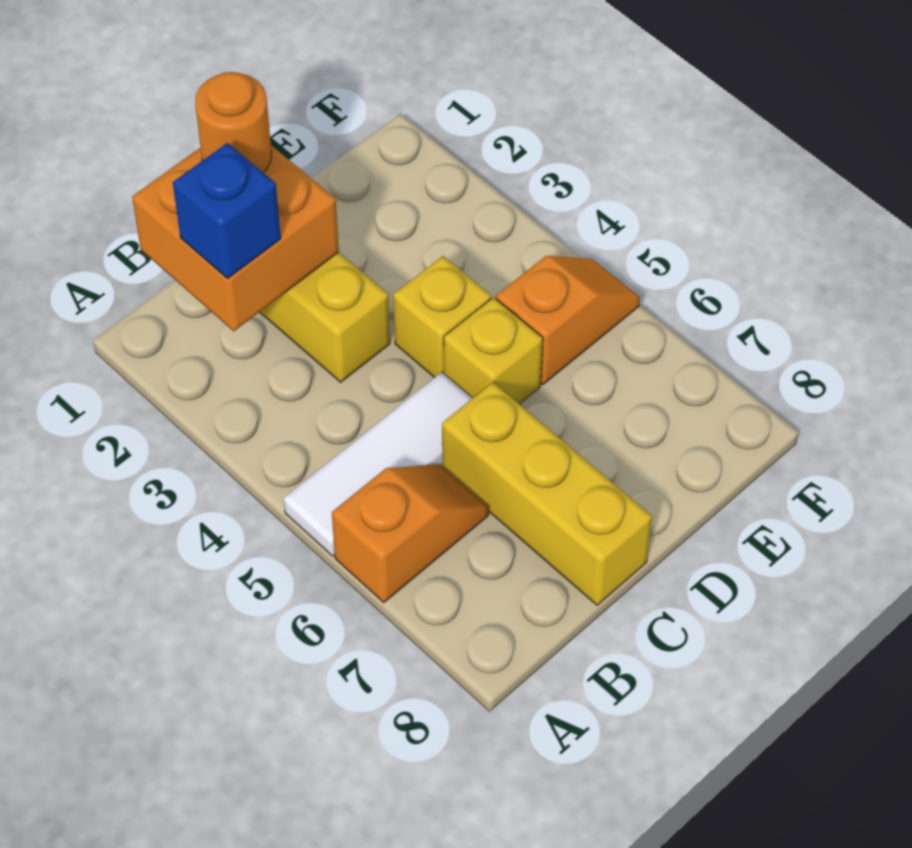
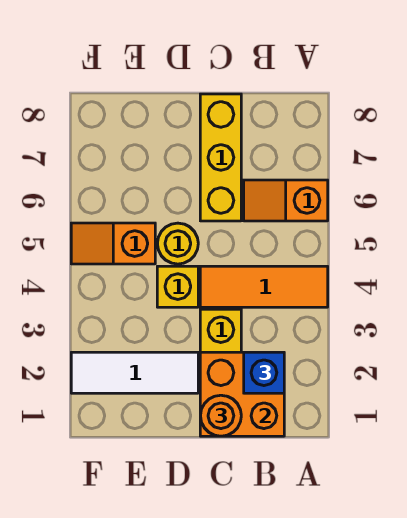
none -> orange tile A4:C4 level 1
white tile A5:C5 level 1 -> white tile D2:F2 level 1
yellow brick D5 level 1 -> yellow round brick D5 level 1

